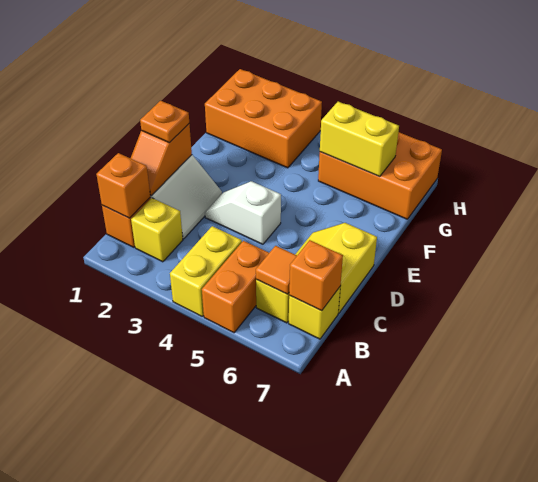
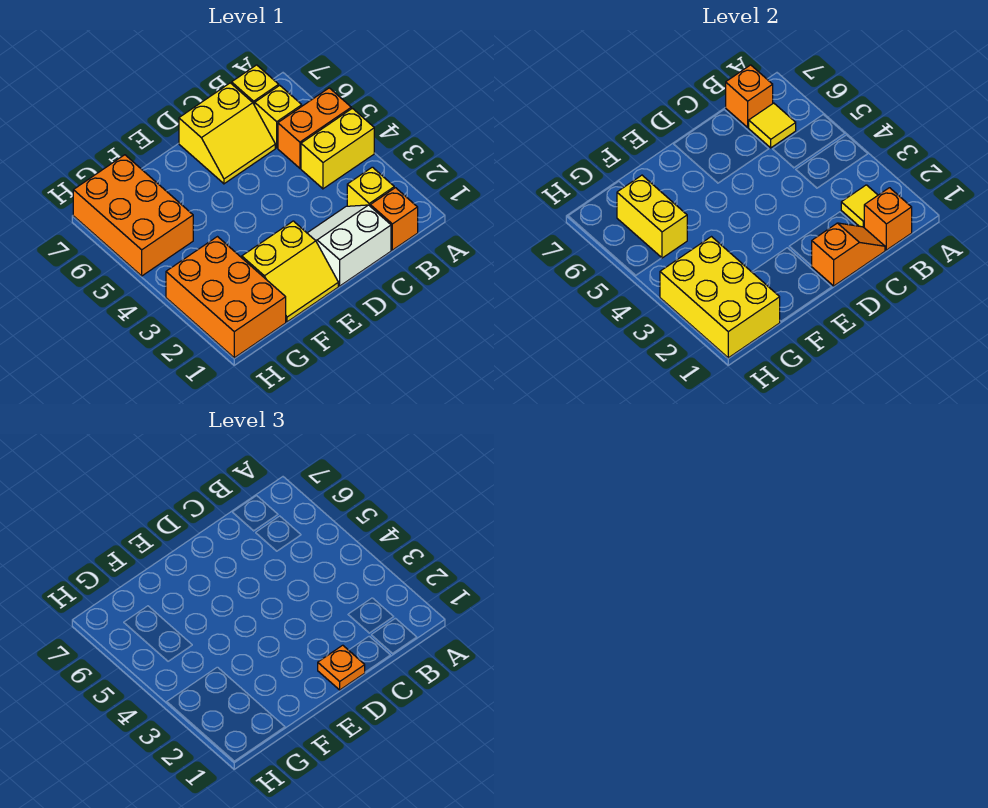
none -> yellow tile B2 level 2
orange tile B6 level 2 -> yellow tile B6 level 2
white slope D3:D4 level 1 top 4 -> none
none -> yellow slope E1:F2 level 1 top 2
none -> yellow brick G1:H3 level 2

